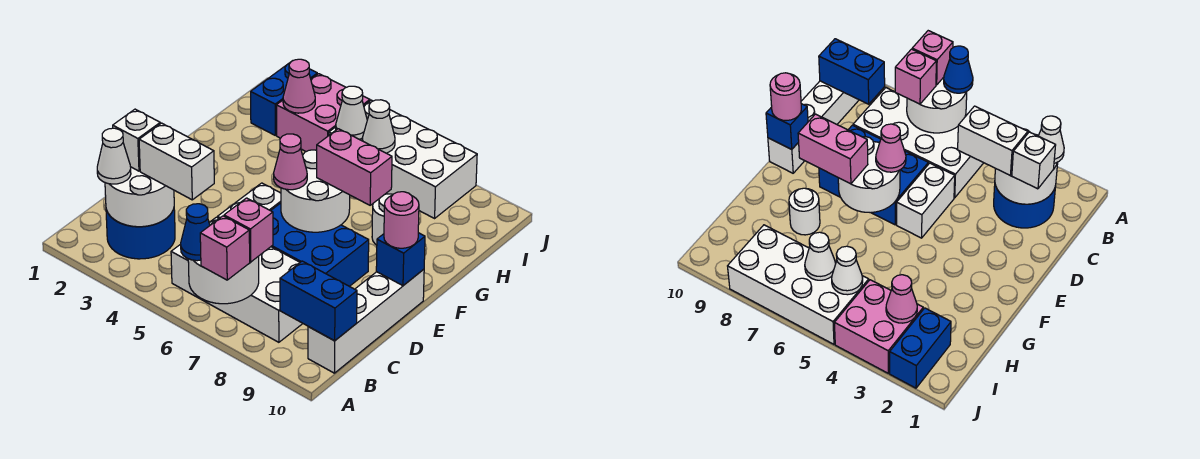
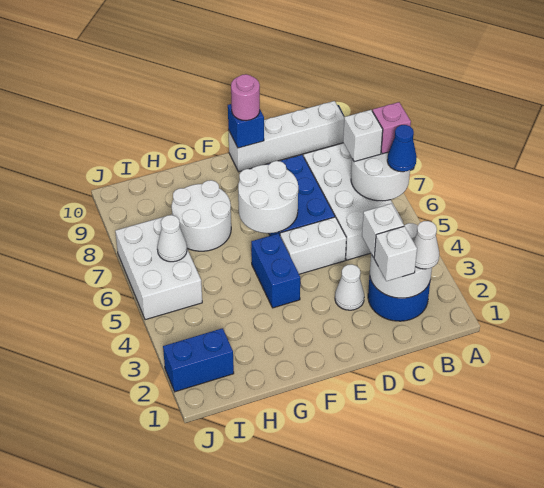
pink brick B7 level 3 -> white brick B7 level 3
blue brick B9:B10 level 2 -> blue brick F4:F5 level 1
white brick C3:C4 level 3 -> white brick C3 level 3
pink cone E6 level 3 -> none
pink brick F7:F8 level 3 -> none
white round brick G8 level 1 -> white round brick G7:H8 level 1
pink brick I3:J4 level 1 -> none
pink cone I3 level 2 -> none
white brick I5:J8 level 1 -> white brick I5:J7 level 1
white cone I5 level 2 -> white cone D3 level 1

